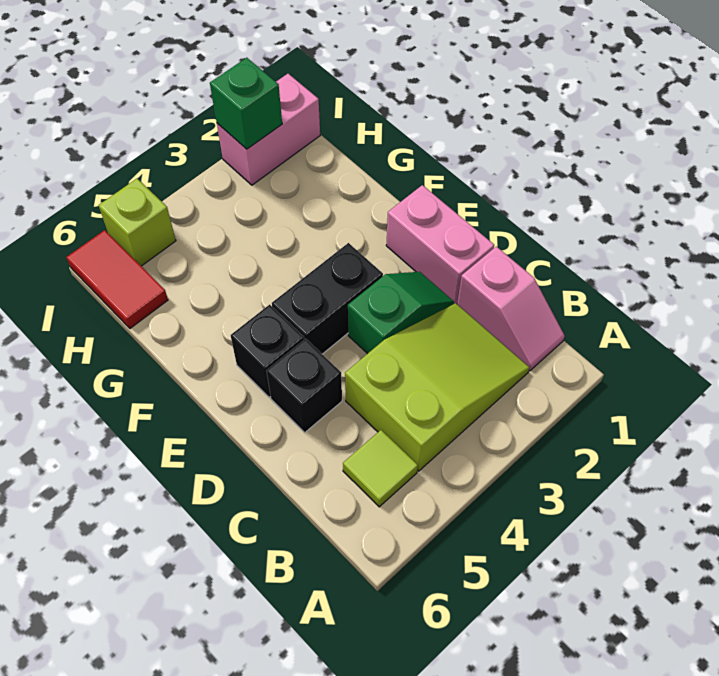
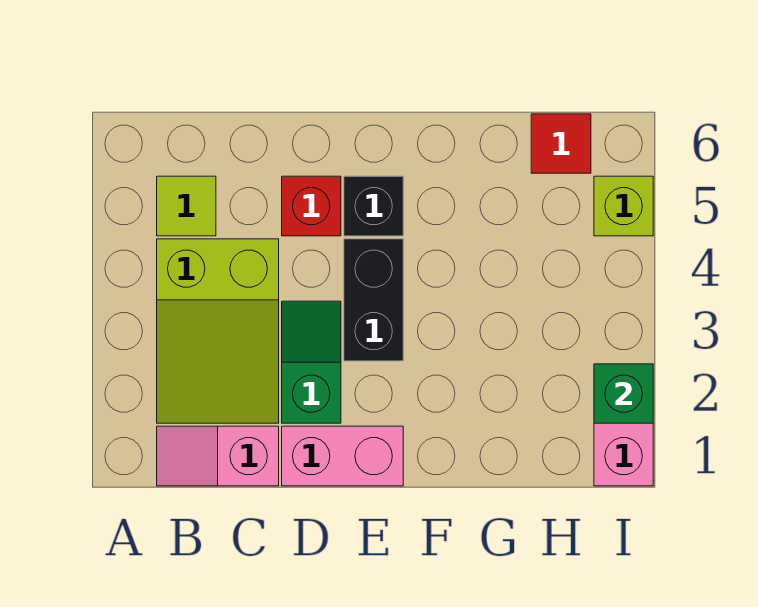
green slope D2:D3 level 1 top 3 -> green slope D2:D3 level 1 top 2
black brick D5 level 1 -> red brick D5 level 1
red tile H6:I6 level 1 -> red tile H6 level 1

